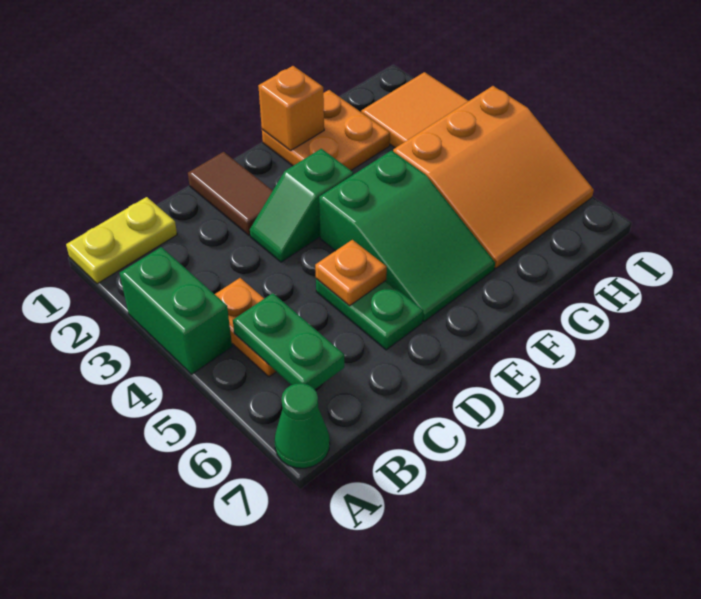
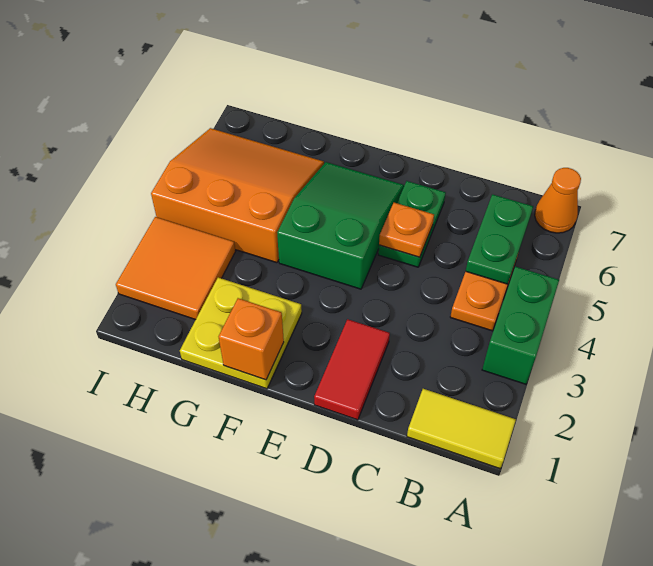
yellow plate A1:B1 level 1 -> yellow tile A1:B1 level 1
green cone A7 level 1 -> orange cone A7 level 1
brown tile D1:D2 level 1 -> red tile D1:D2 level 1
green slope D3:E3 level 1 top E -> none
orange plate F1:G2 level 1 -> yellow plate F1:G2 level 1

